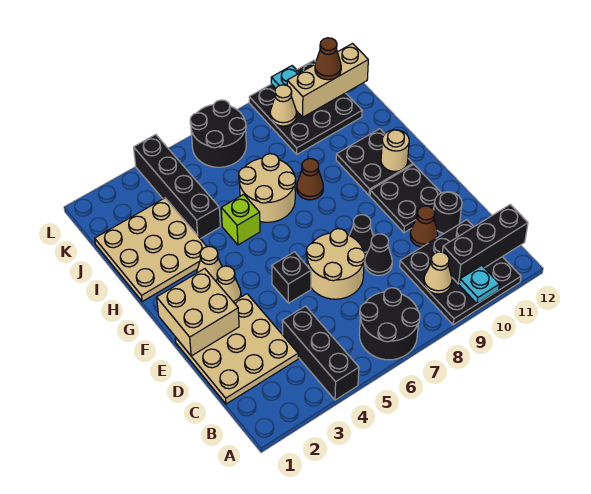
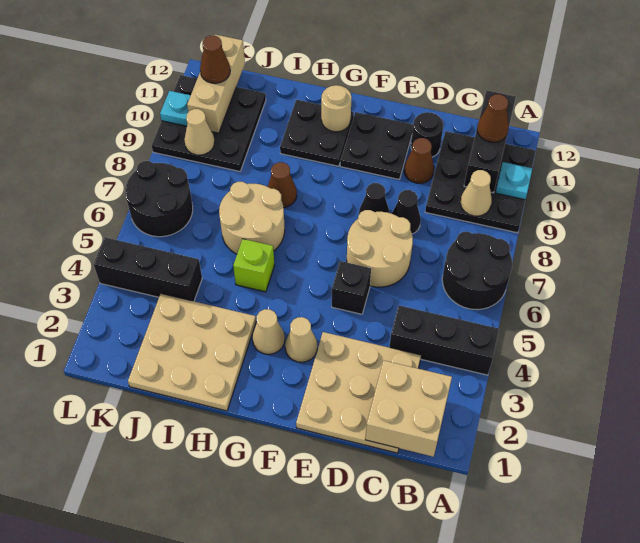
none -> brown cone B11 level 3
tan brick E1:F2 level 2 -> tan brick B1:C2 level 2
black brick I4:L4 level 1 -> black brick J4:L4 level 1

